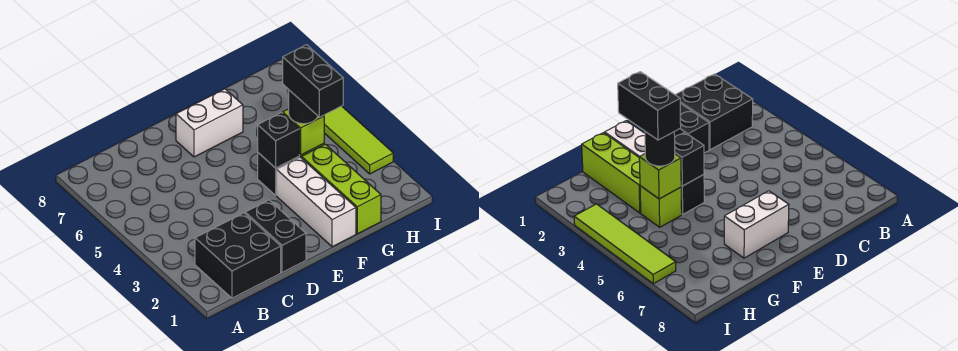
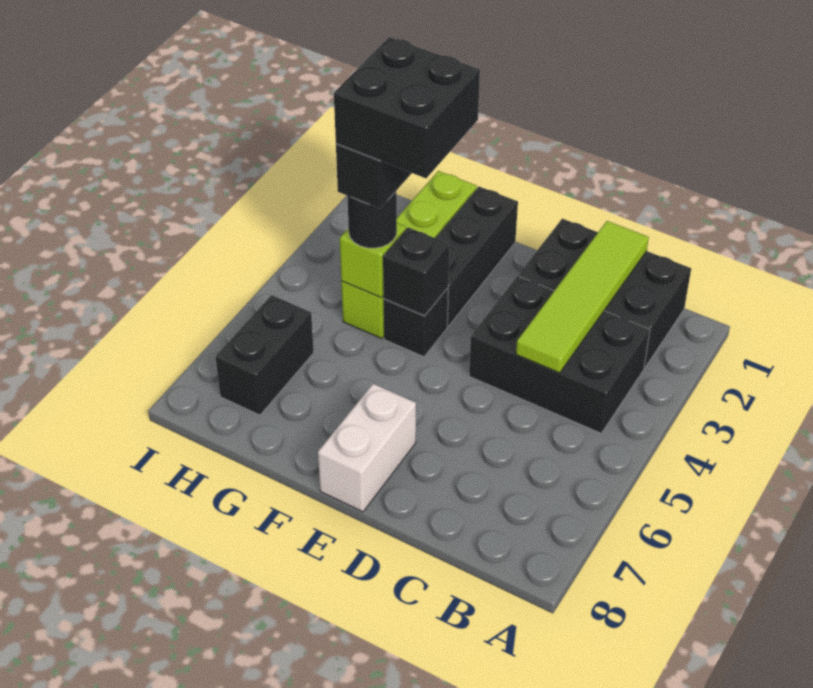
none -> black brick B3:D4 level 1
white brick E7:F7 level 1 -> white brick E7:E8 level 1
white brick F1:F3 level 1 -> black brick F1:F3 level 1
none -> black brick F3:G4 level 5
none -> black brick H6:H7 level 1
lime tile I3:I6 level 1 -> lime tile C1:C4 level 2

